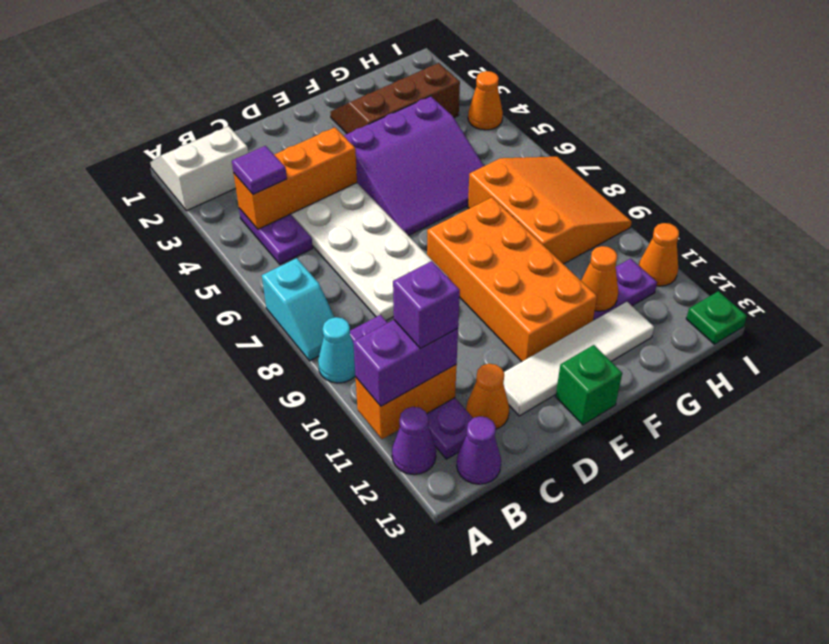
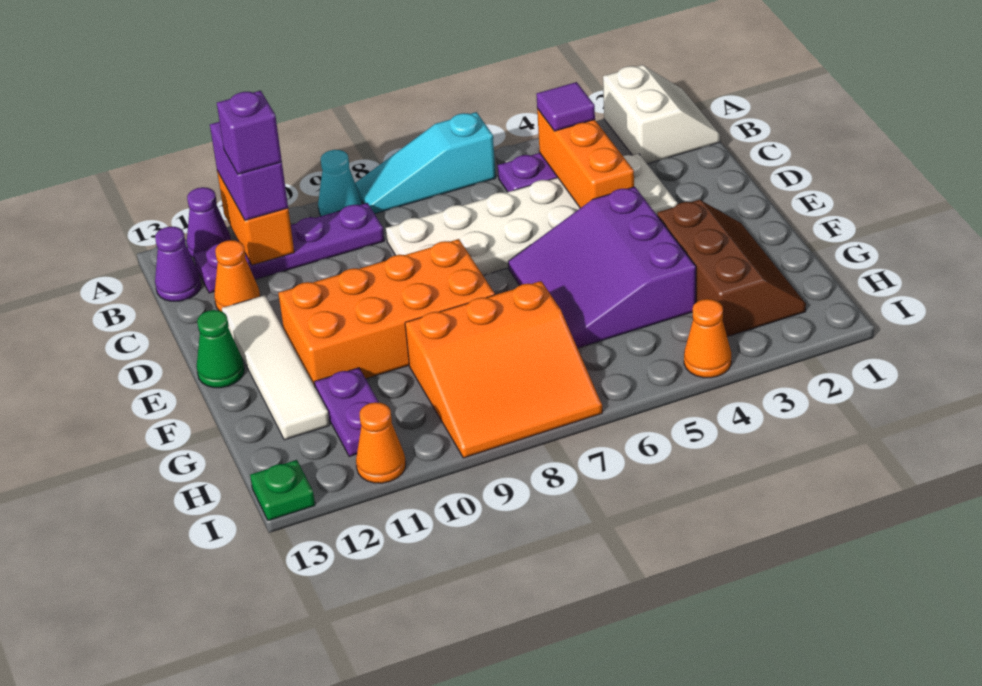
cyan slope A7:A8 level 1 top 7 -> cyan slope A6:A8 level 1 top 6
green brick E13 level 1 -> green cone E13 level 1
orange cone G11 level 2 -> none

